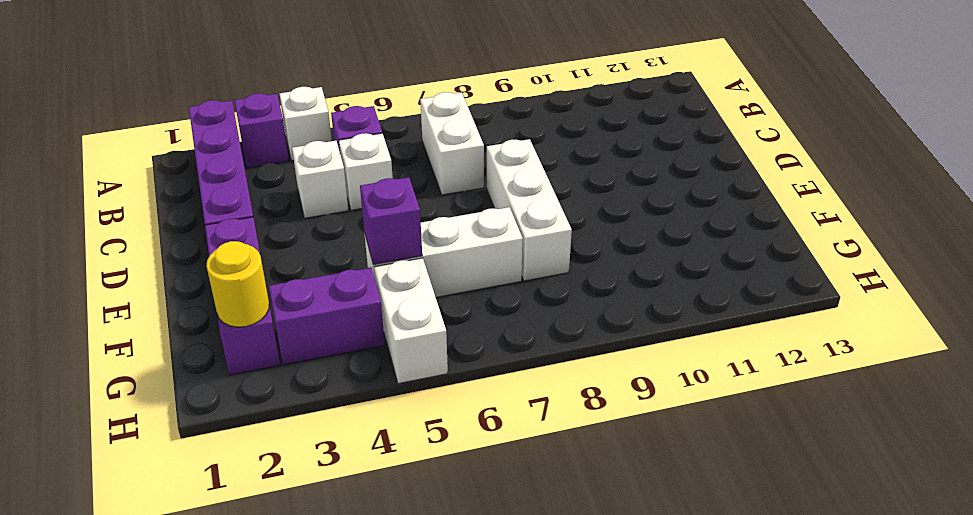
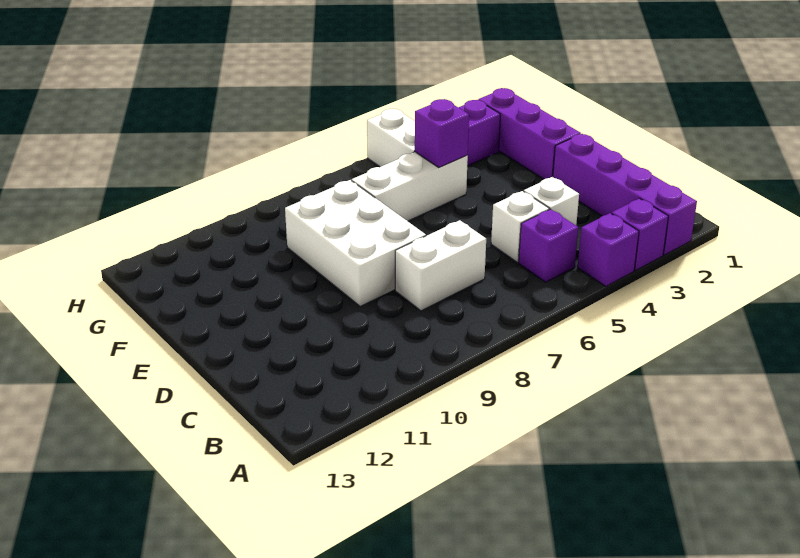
white brick A4 level 1 -> purple brick A4 level 1
white brick B7:C7 level 1 -> white brick C7:C8 level 1
white brick D8:F8 level 1 -> white brick D8:F9 level 1
yellow round brick G2 level 2 -> none

